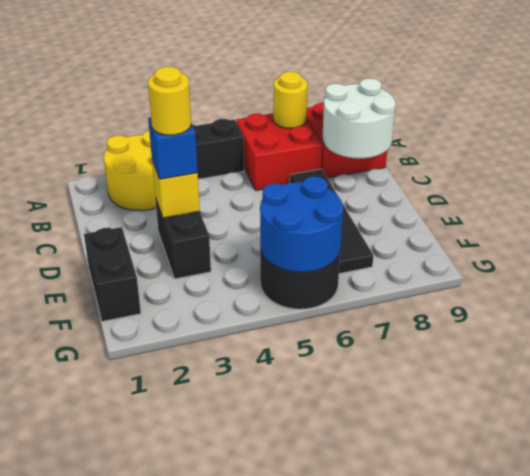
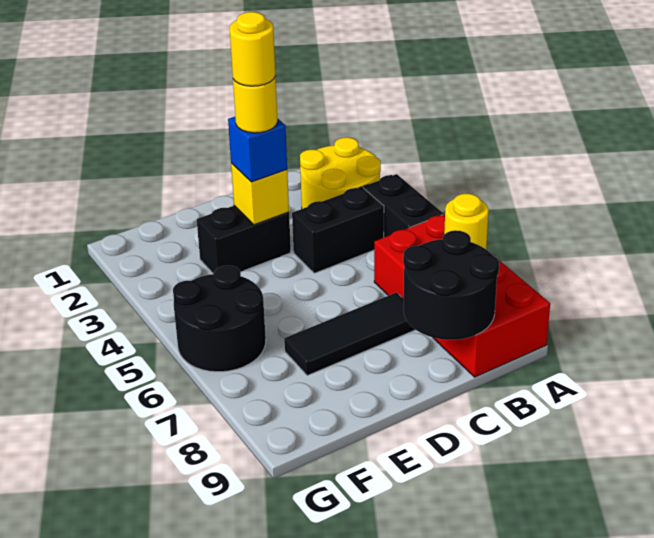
white round brick B8:C9 level 2 -> black round brick B8:C9 level 2
black tile C7:F7 level 1 -> black tile C7:E7 level 1
none -> yellow round brick D3 level 5
black brick E1:F1 level 1 -> black brick B4:C4 level 1
blue round brick F5:G6 level 2 -> none

